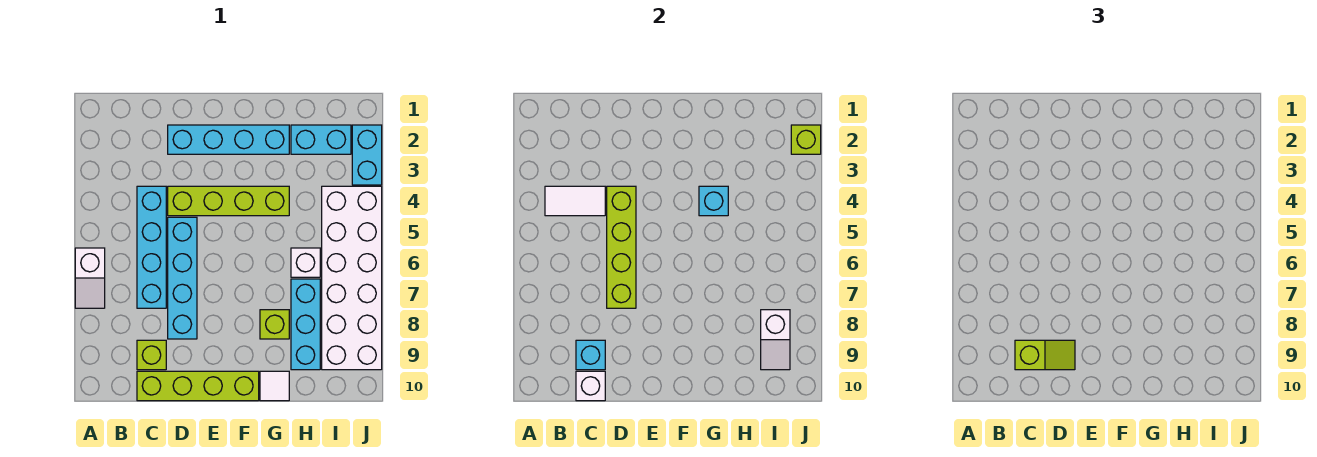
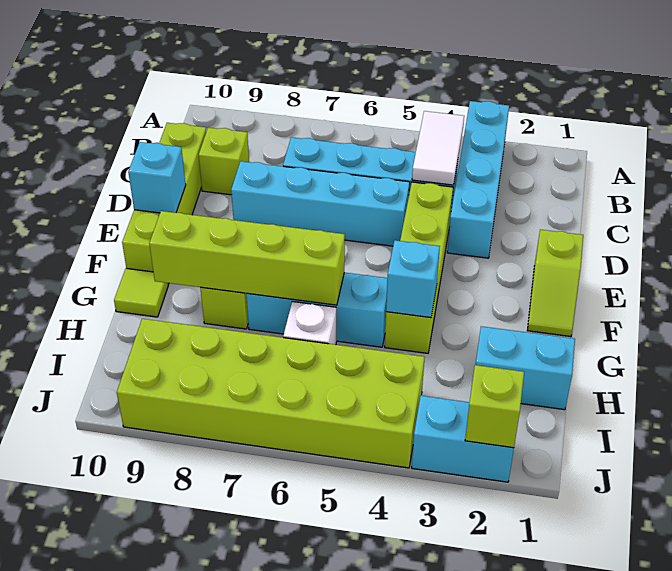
white slope A6:A7 level 1 top 6 -> none
cyan brick C9 level 2 -> cyan brick E10 level 2
lime slope C9:D9 level 3 top C -> lime slope E1:F1 level 1 top E
white brick C10 level 2 -> none
cyan brick D2:G2 level 1 -> cyan brick A3:D3 level 1
lime brick D4:D7 level 2 -> lime brick G6:G9 level 2
white tile G10 level 1 -> lime tile G10 level 1
cyan brick H2:I2 level 1 -> cyan brick H1:H2 level 1
cyan brick H7:H9 level 1 -> cyan brick G5:G7 level 1
white brick I4:J9 level 1 -> lime brick I4:J9 level 1
white slope I8:I9 level 2 top 8 -> none

